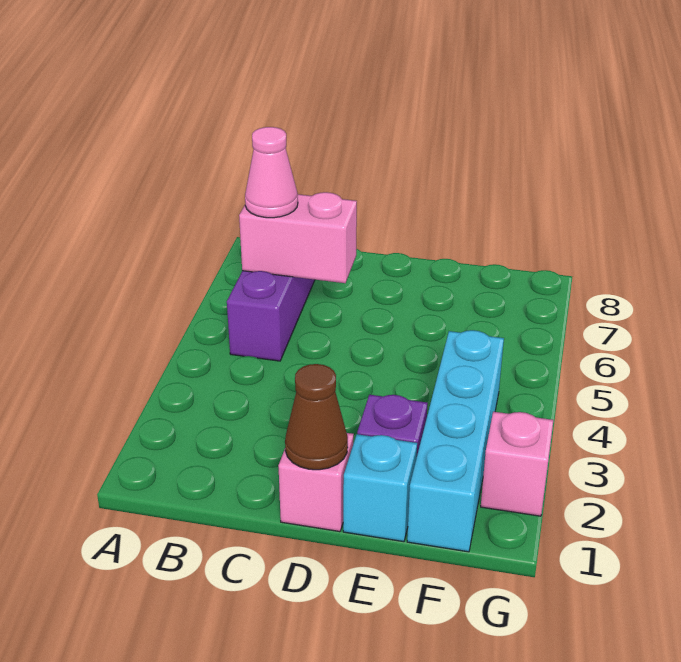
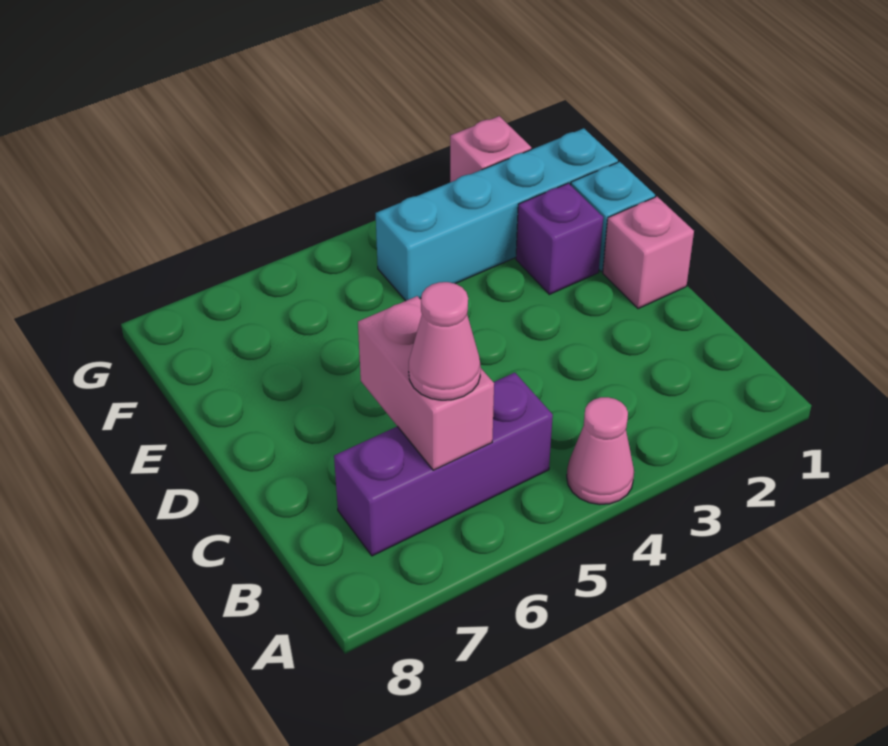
none -> pink cone A4 level 1
brown cone D1 level 2 -> none

